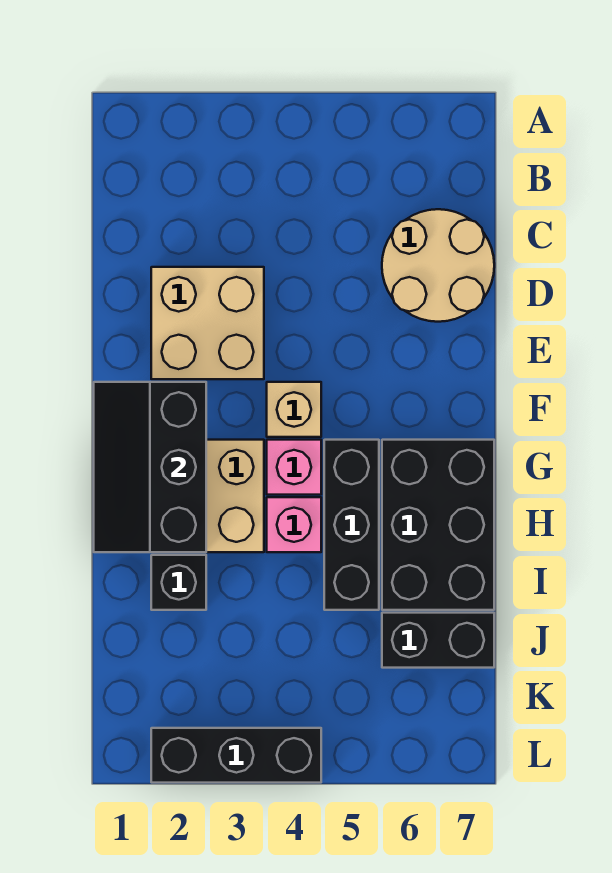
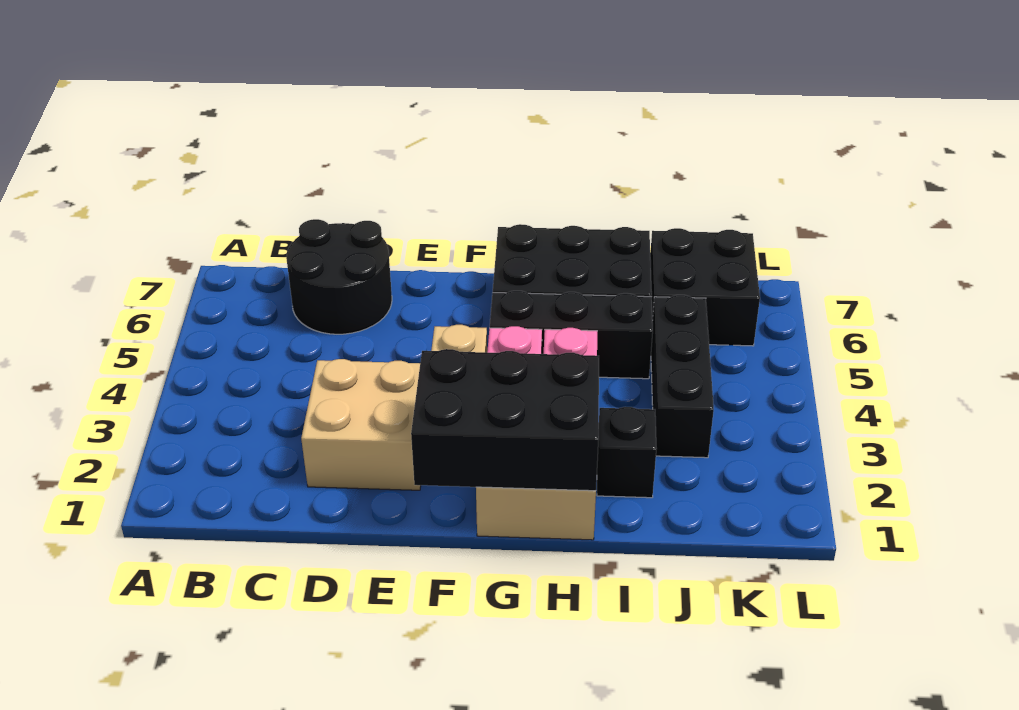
tan round brick C6:D7 level 1 -> black round brick C6:D7 level 1
black slope F1:H2 level 2 top 2 -> black brick F1:H2 level 2
black brick J6:J7 level 1 -> black brick J6:K7 level 1
black brick L2:L4 level 1 -> black brick J3:J5 level 1

